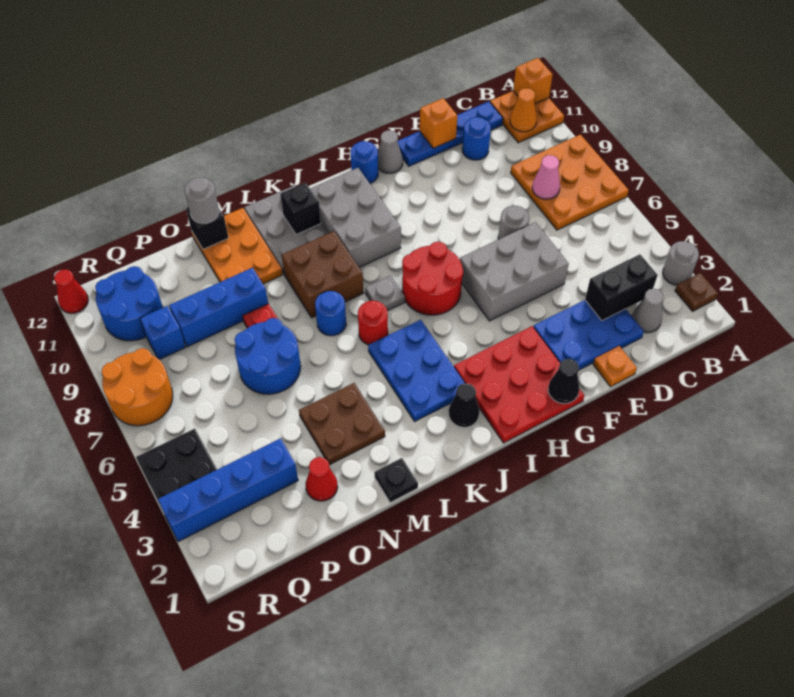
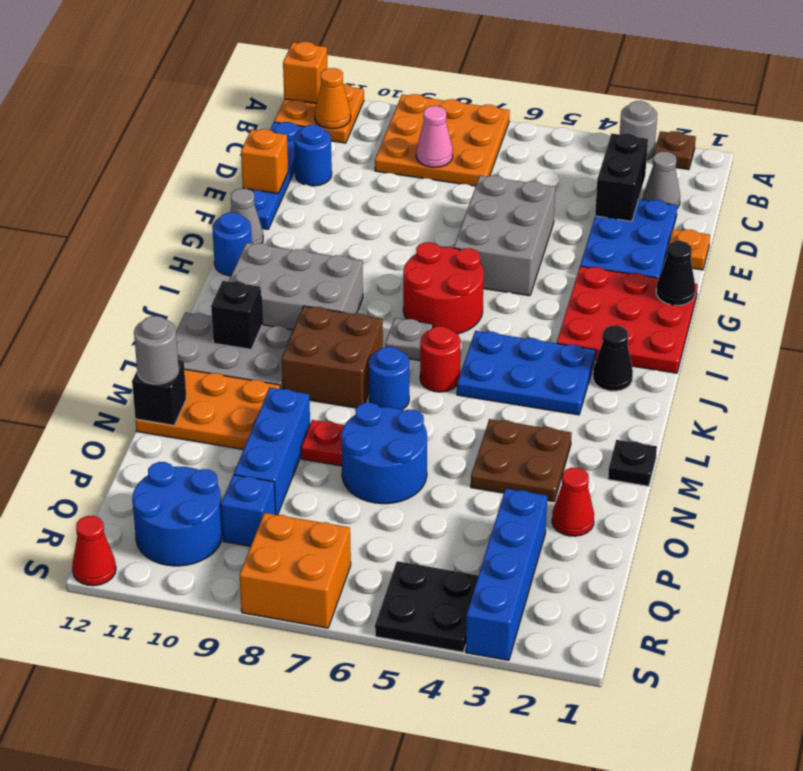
grey round brick E7 level 1 -> none
orange round brick R7:S8 level 1 -> orange brick R7:S8 level 1

